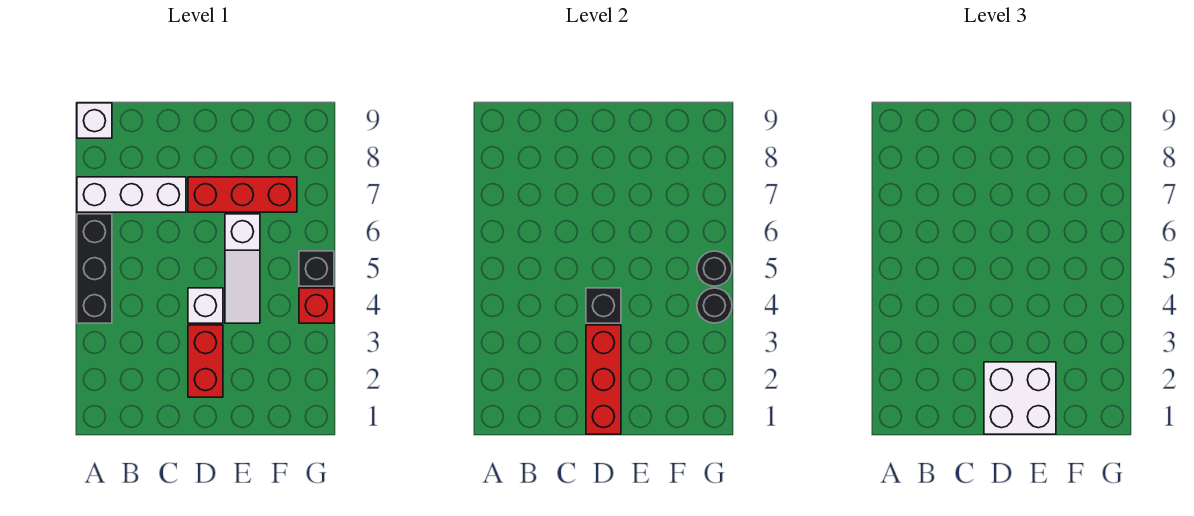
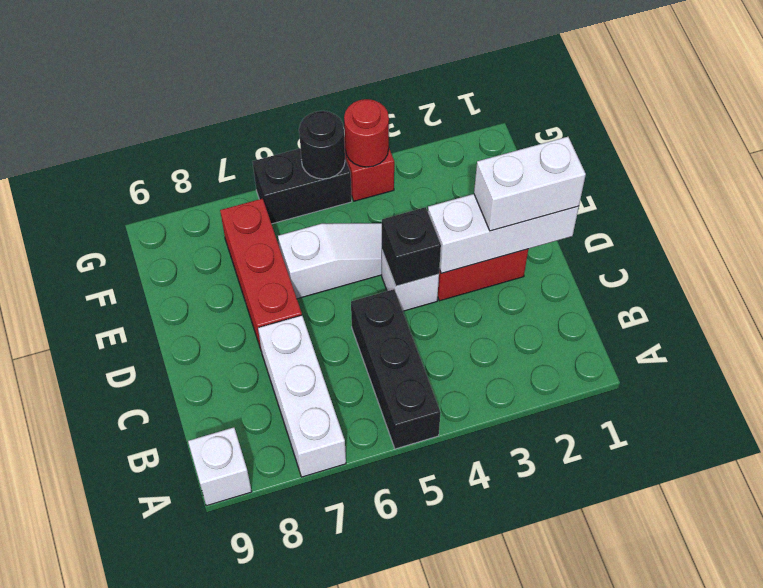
black brick A4:A6 level 1 -> black brick A5:C5 level 1
red brick D1:D3 level 2 -> white brick D1:D3 level 2
white brick D1:E2 level 3 -> white brick D1:D2 level 3
black round brick G4 level 2 -> red round brick G4 level 2
black brick G5 level 1 -> black brick G5:G6 level 1

